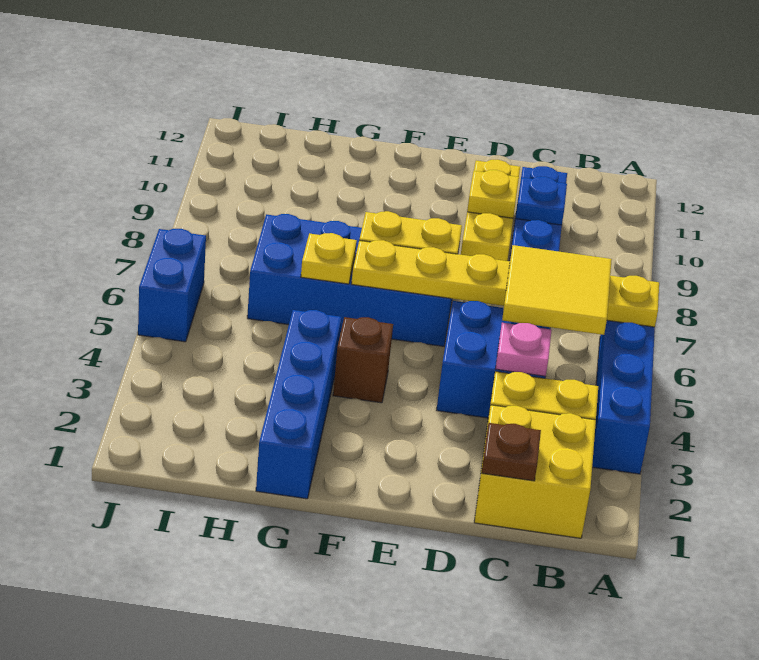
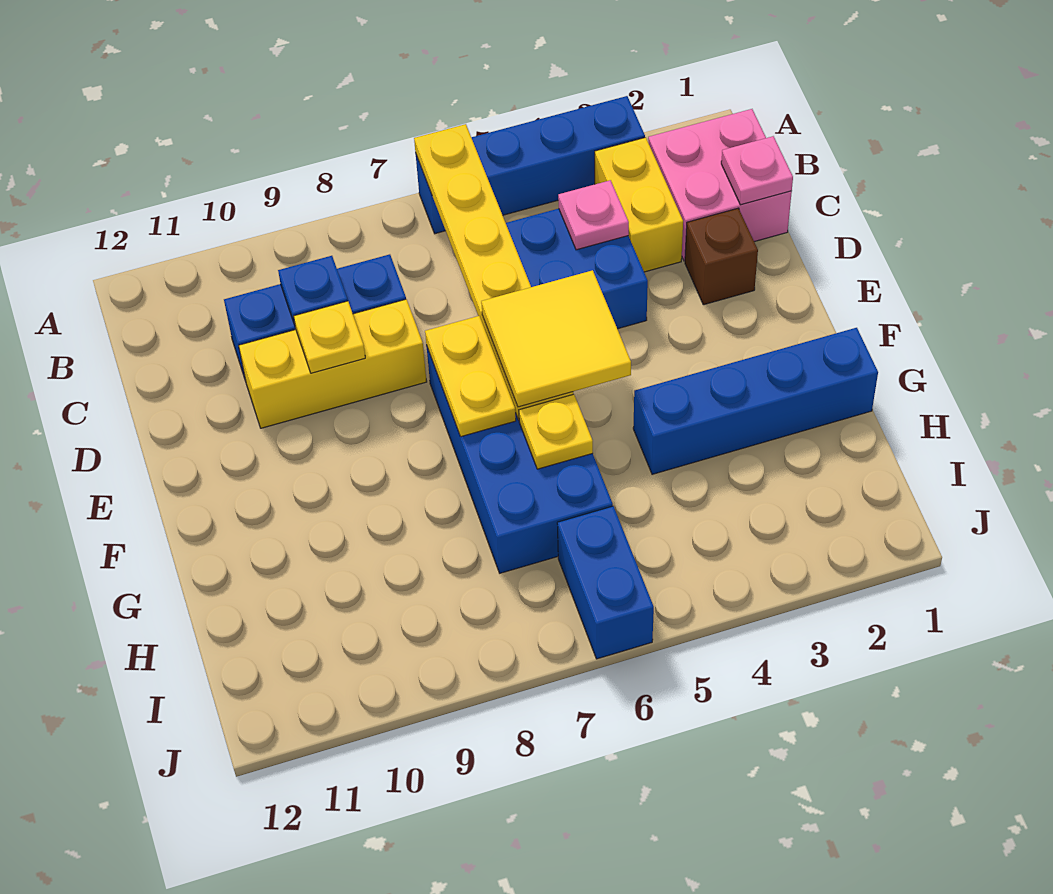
yellow brick B1:C2 level 1 -> pink brick B1:C2 level 1
yellow tile B5:C6 level 3 -> yellow tile E5:F6 level 3
brown plate C1 level 2 -> pink plate C1 level 2
brown brick F4 level 1 -> brown brick D2 level 1
blue brick J5:J6 level 1 -> blue brick I6:J6 level 1

